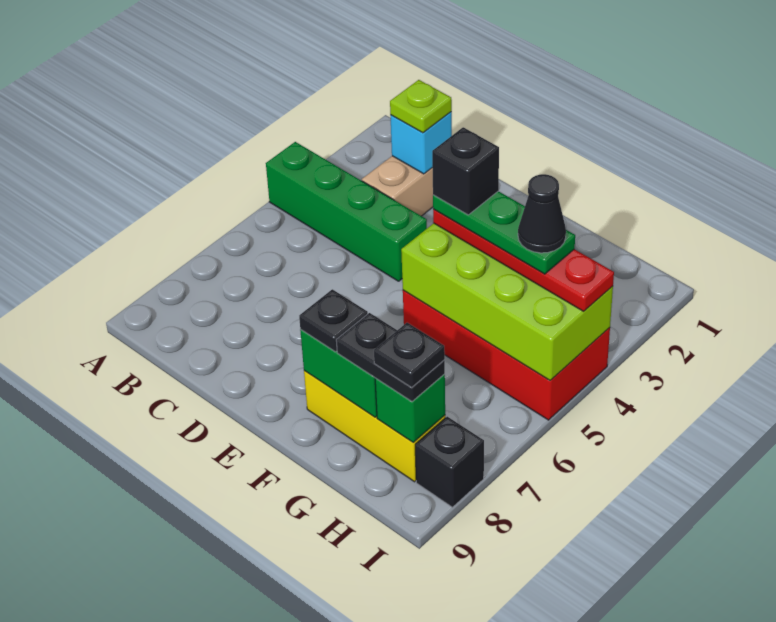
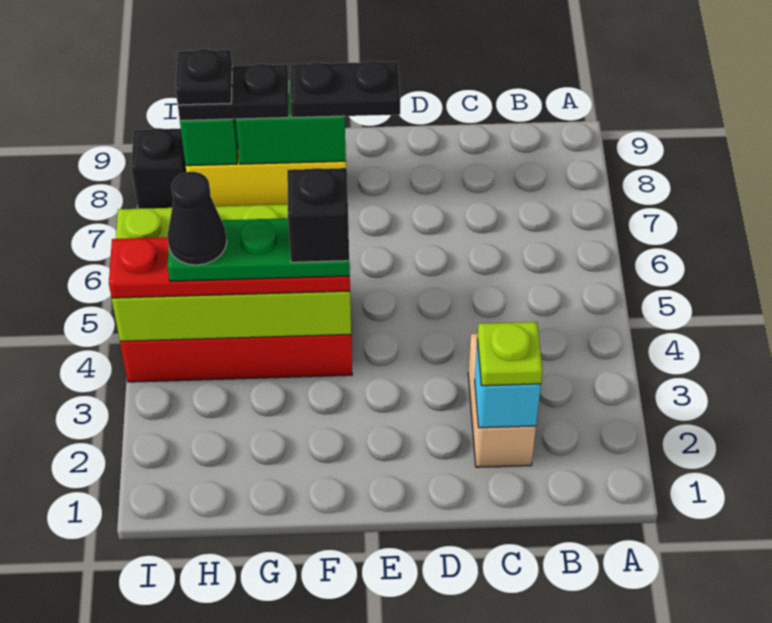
green brick A4:D4 level 1 -> none
black plate F8 level 3 -> black plate E8:F8 level 3

